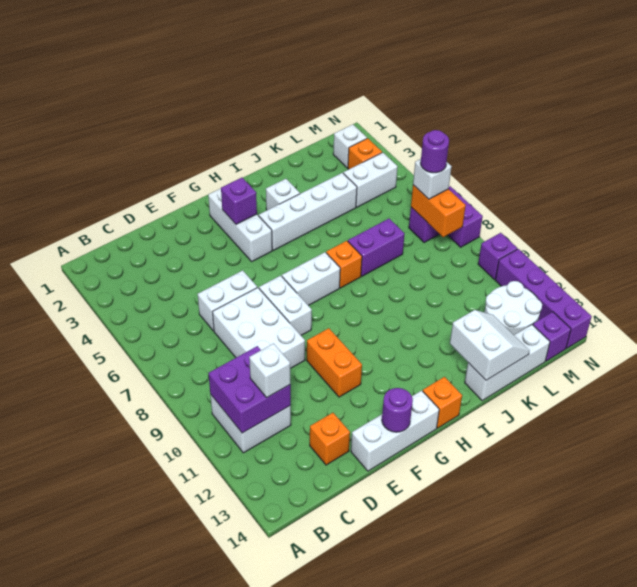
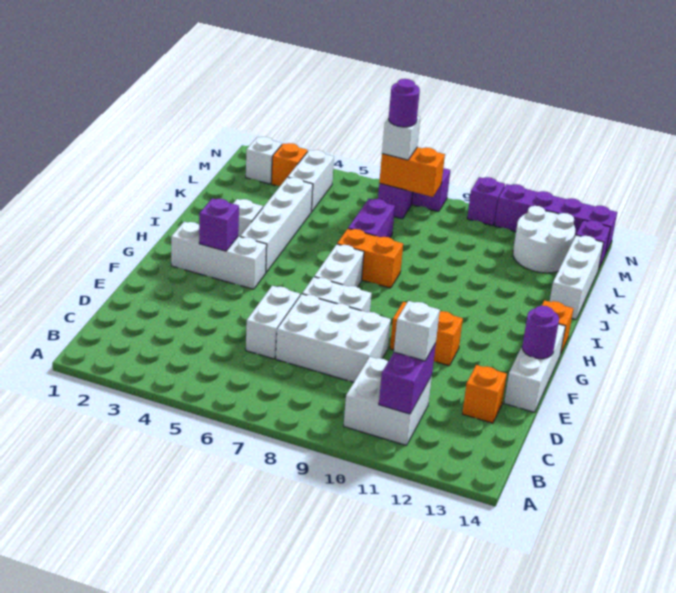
purple brick B10:C11 level 2 -> purple brick B11:C11 level 2
orange brick I7 level 1 -> orange brick I7:I8 level 1
white slope J13:K14 level 2 top J -> none

